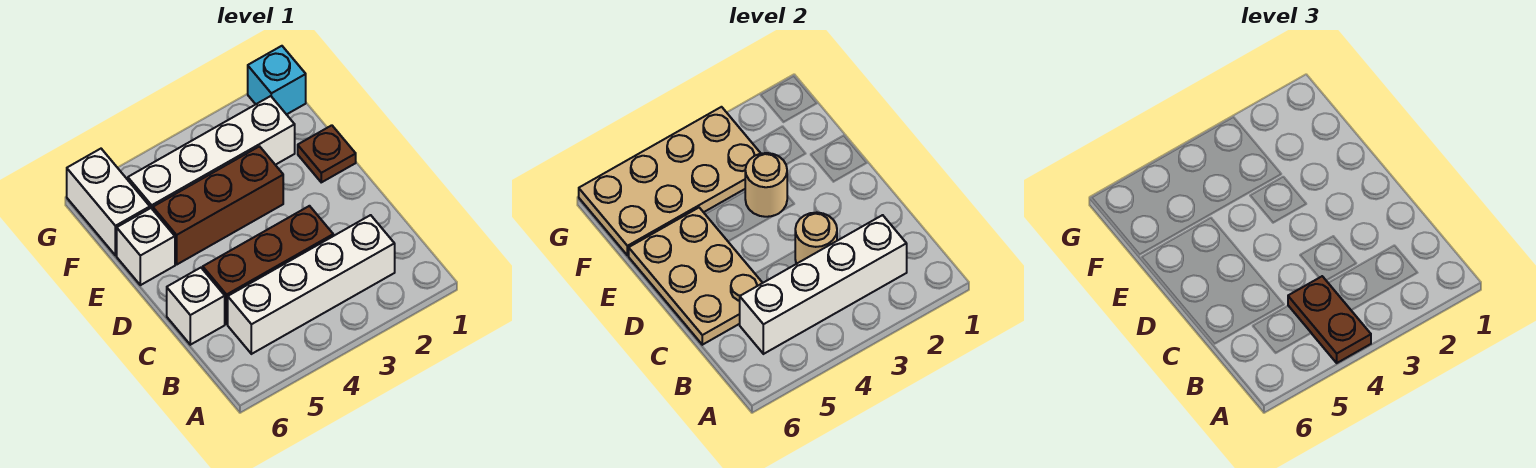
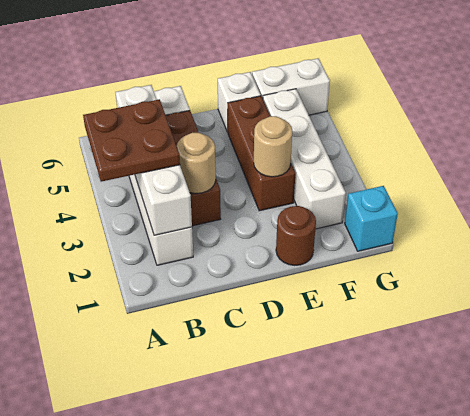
brown plate A4:B4 level 3 -> brown plate A3:B4 level 3
tan plate C5:E6 level 2 -> none
brown plate E1 level 1 -> brown round brick E1 level 1
tan plate F3:G6 level 2 -> none

